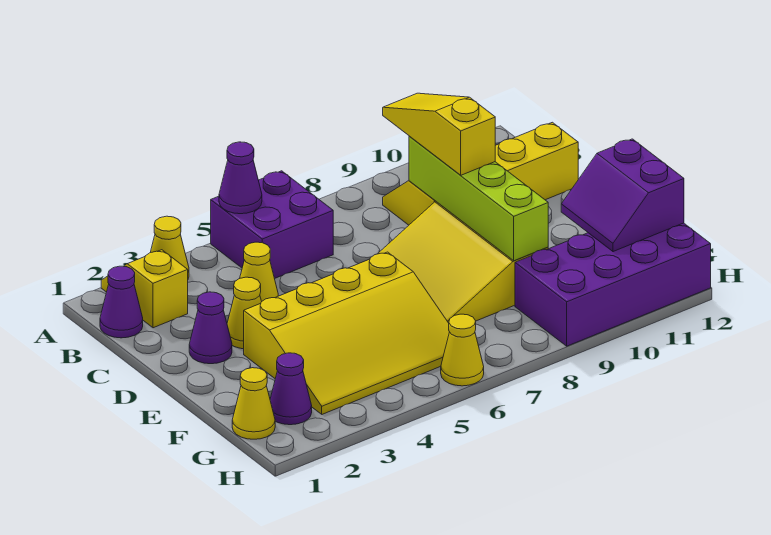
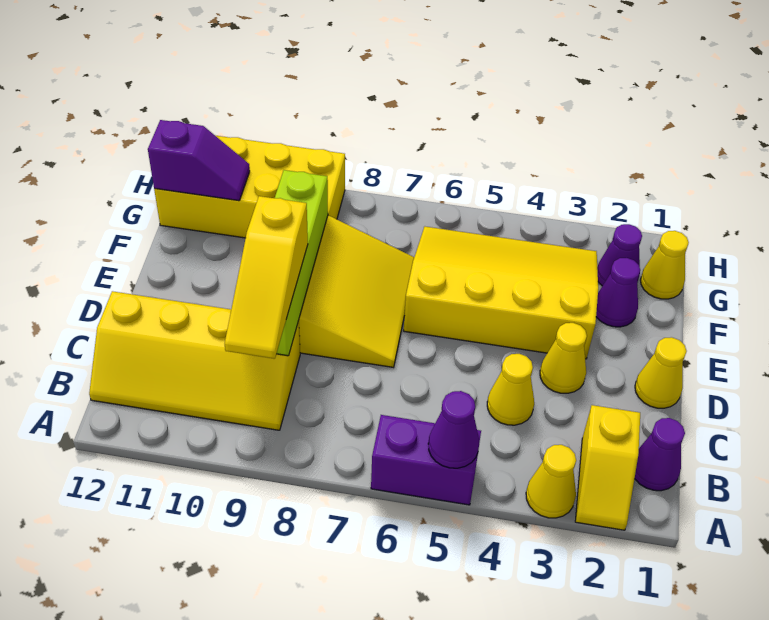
purple brick A5:B6 level 1 -> purple brick A5:A6 level 1
purple cone D2 level 1 -> purple cone F2 level 1
purple slope F11:G12 level 2 top 12 -> purple slope G11:G12 level 2 top 12
purple brick G9:H12 level 1 -> yellow brick G9:H12 level 1
yellow cone H6 level 1 -> yellow cone D1 level 1

